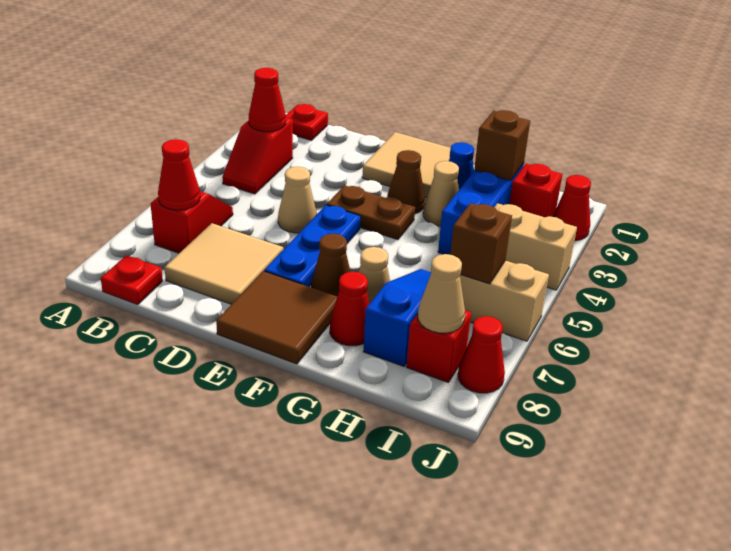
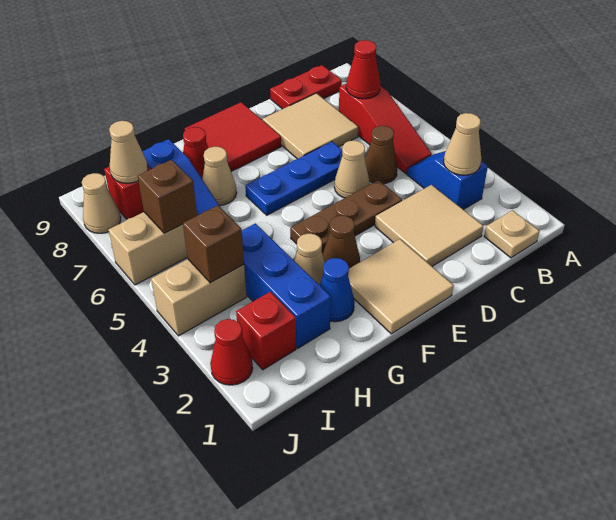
red plate B1 level 1 -> tan plate B1 level 1
red slope B3:B4 level 1 top 3 -> blue slope B3:B4 level 1 top 3
red cone B3 level 2 -> tan cone B3 level 2
red slope B6:B7 level 1 top 7 -> red slope B5:B7 level 1 top 7
red plate B9 level 1 -> red plate B9:C9 level 1
none -> tan tile C2:D3 level 1
brown plate E4:F4 level 1 -> brown plate D4:F4 level 1
blue plate E5:E7 level 1 -> blue plate D6:F6 level 1
brown tile E8:F9 level 1 -> red tile E8:F9 level 1
brown cone F7 level 1 -> brown cone C5 level 1
brown brick H2 level 2 -> brown brick I4 level 2
red cone J8 level 1 -> tan cone J8 level 1

